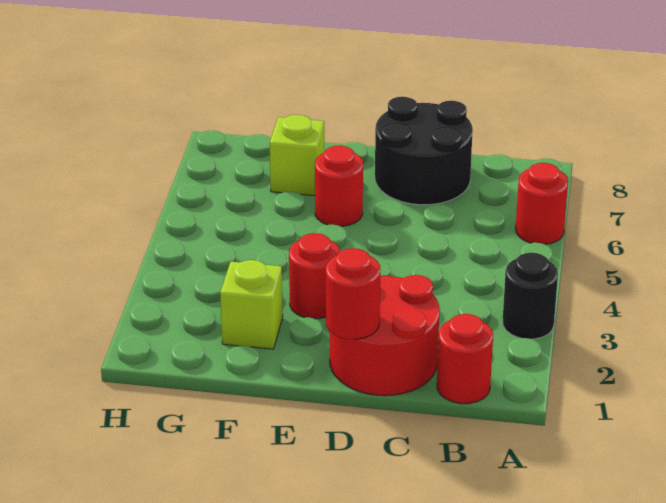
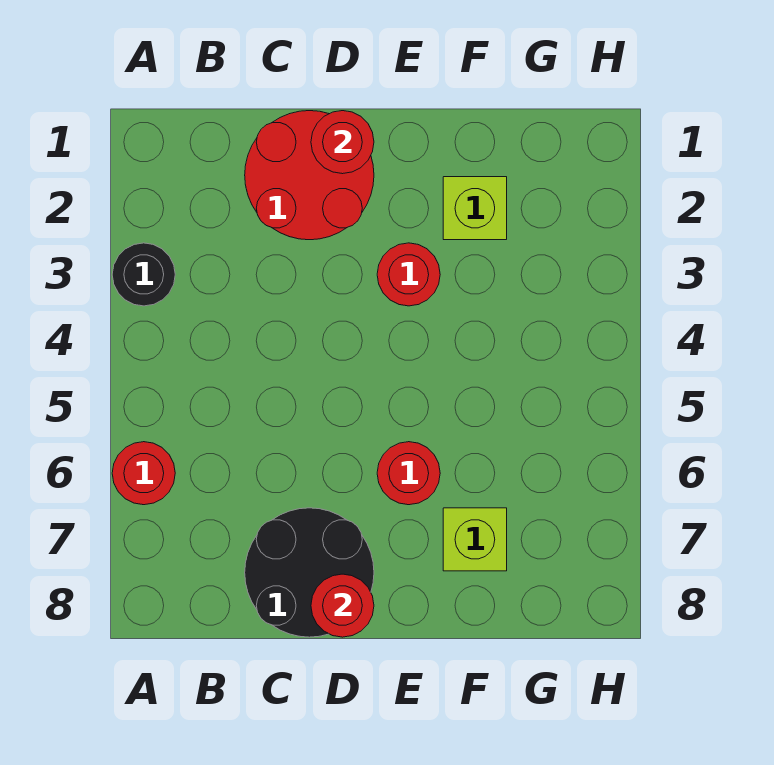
red round brick B1 level 1 -> red round brick D8 level 2

